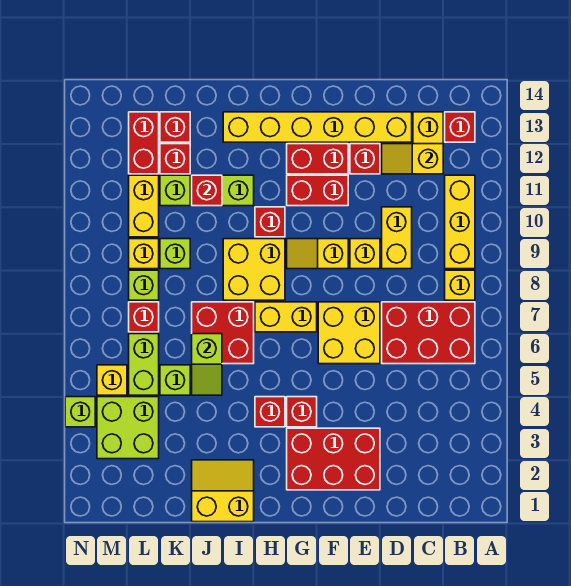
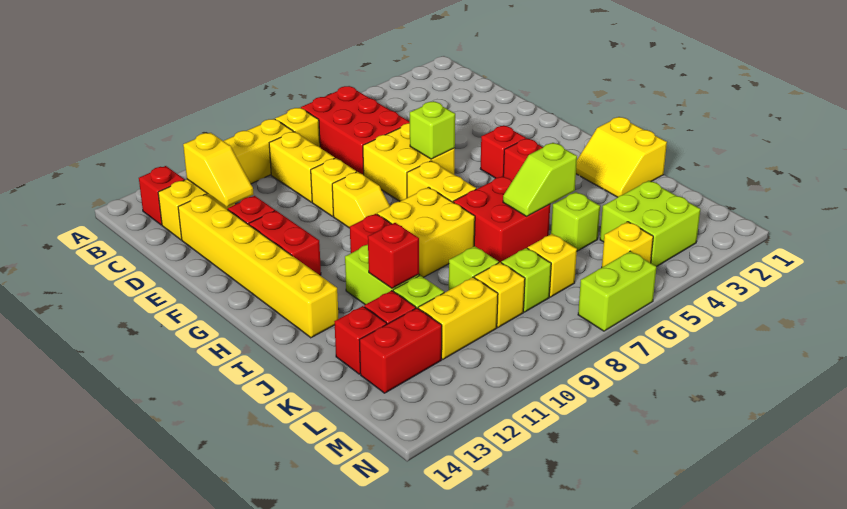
yellow brick D9:D10 level 1 -> yellow brick C9:D9 level 1
red brick E2:G3 level 1 -> none
red brick F11:G11 level 1 -> none
lime slope J5:J6 level 2 top 6 -> lime slope J5:J6 level 2 top 5
lime brick L5:L6 level 1 -> lime brick N6:N7 level 1
red brick L7 level 1 -> yellow brick L7 level 1
lime brick N4 level 1 -> lime brick F6 level 2

